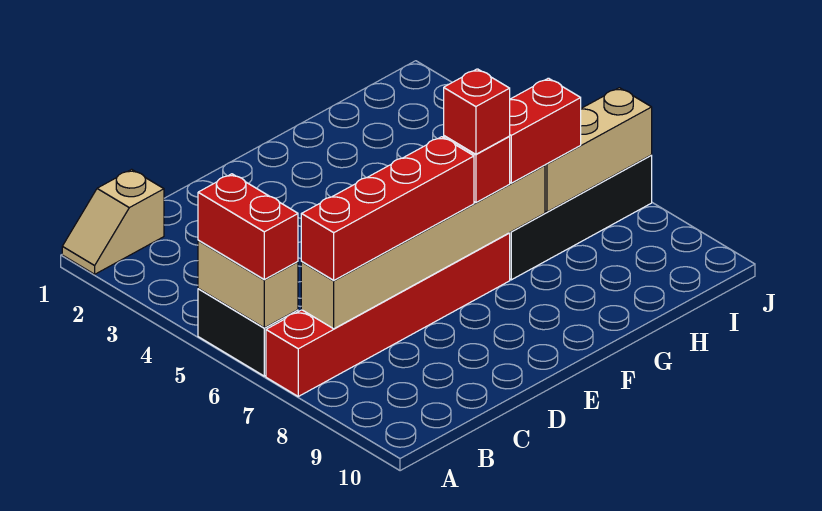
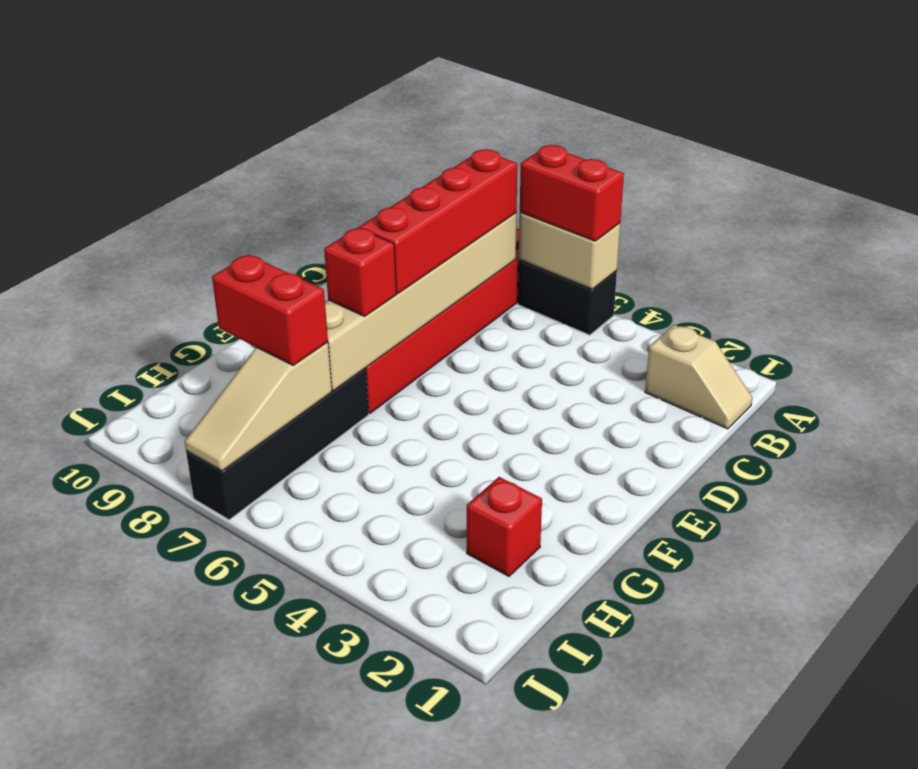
tan slope A1:B1 level 1 top B -> tan slope B1:B2 level 1 top 2
red brick F7 level 4 -> red brick H2 level 1
red brick G7:H7 level 3 -> red brick H7:H8 level 3
tan brick H7:J7 level 2 -> tan slope H7:J7 level 2 top H

